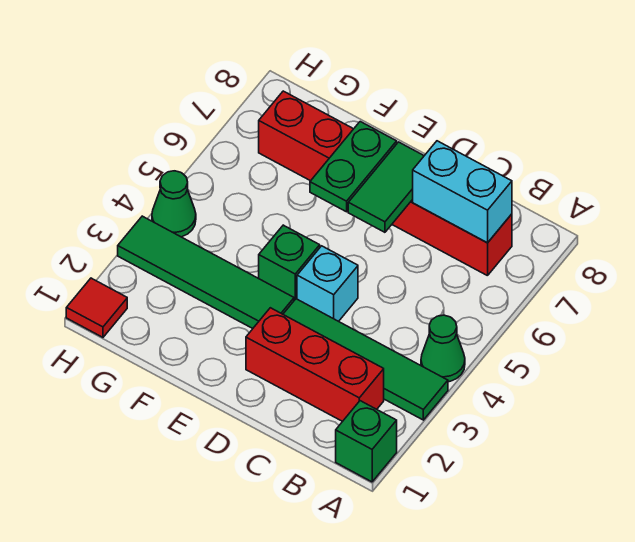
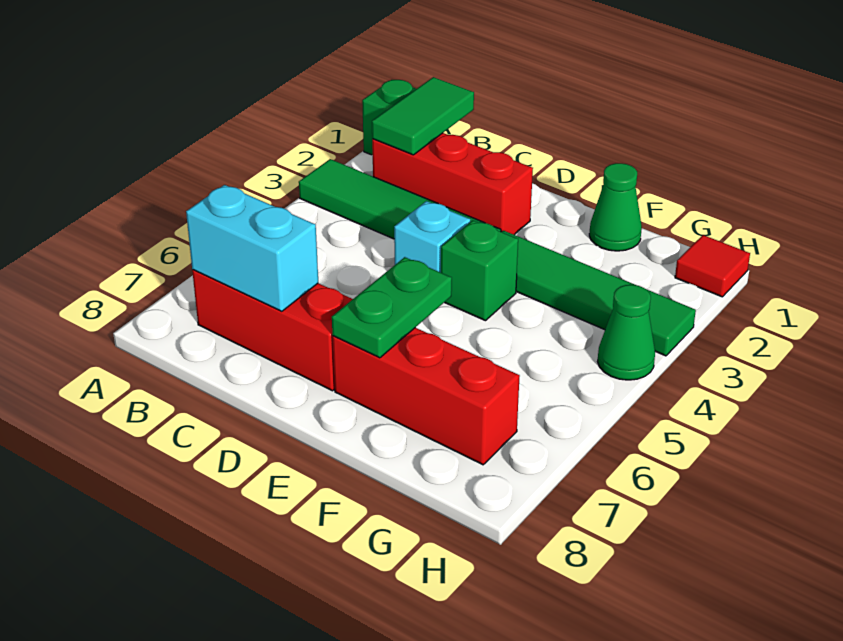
green cone A4 level 1 -> green cone F1 level 1
green tile D6:D7 level 2 -> green tile B1:B2 level 2

